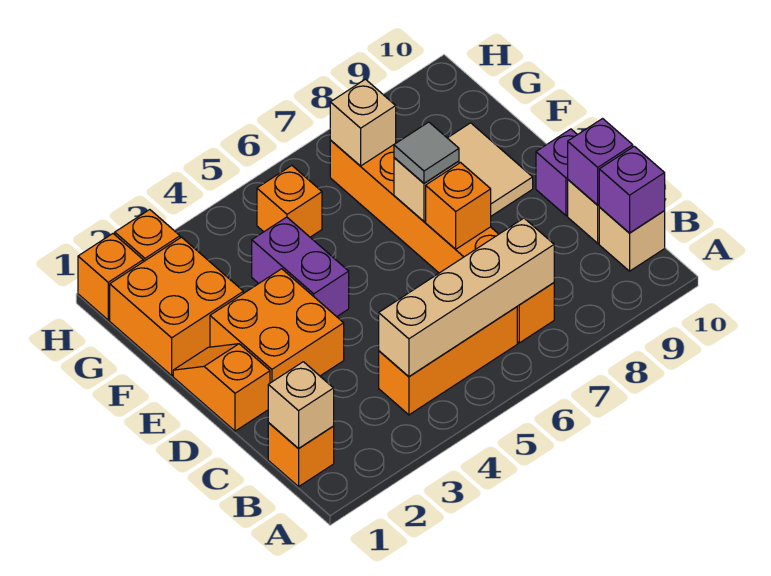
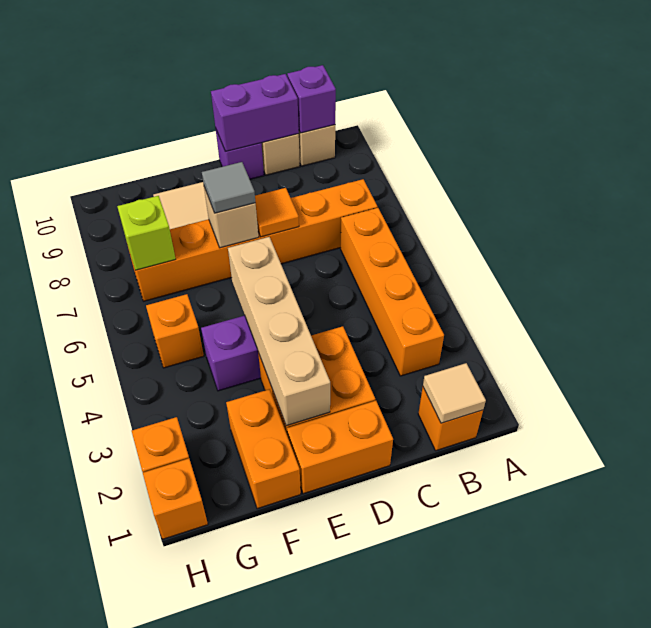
tan brick B1 level 2 -> tan tile B1 level 2
orange brick B4:B6 level 1 -> orange brick B3:B6 level 1
tan brick B4:B7 level 2 -> tan brick E2:E5 level 2
purple brick C10 level 2 -> purple brick C10:D10 level 2
orange slope D1:E1 level 1 top D -> orange brick D1:E1 level 1
orange brick D7 level 2 -> orange tile D7 level 2
orange brick F1:G2 level 1 -> orange brick F1:F2 level 1
tan brick G7 level 2 -> lime brick G7 level 2

